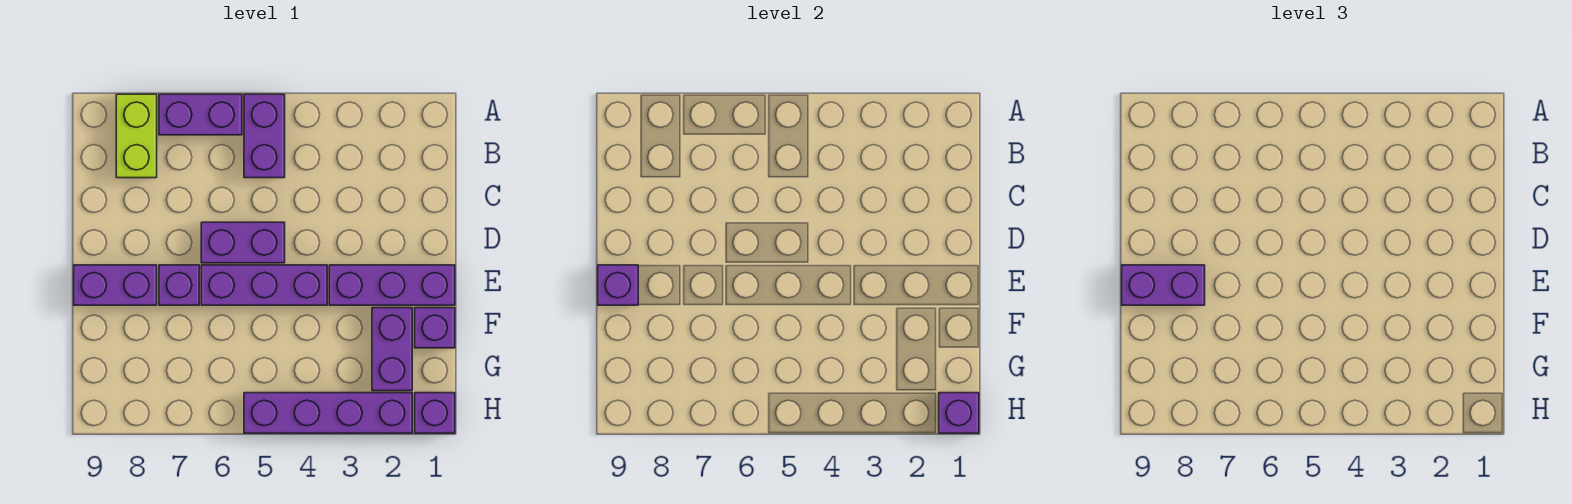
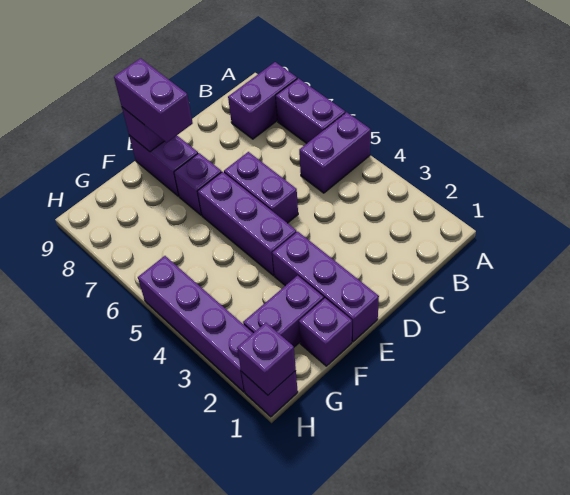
lime brick A8:B8 level 1 -> purple brick A8:B8 level 1

